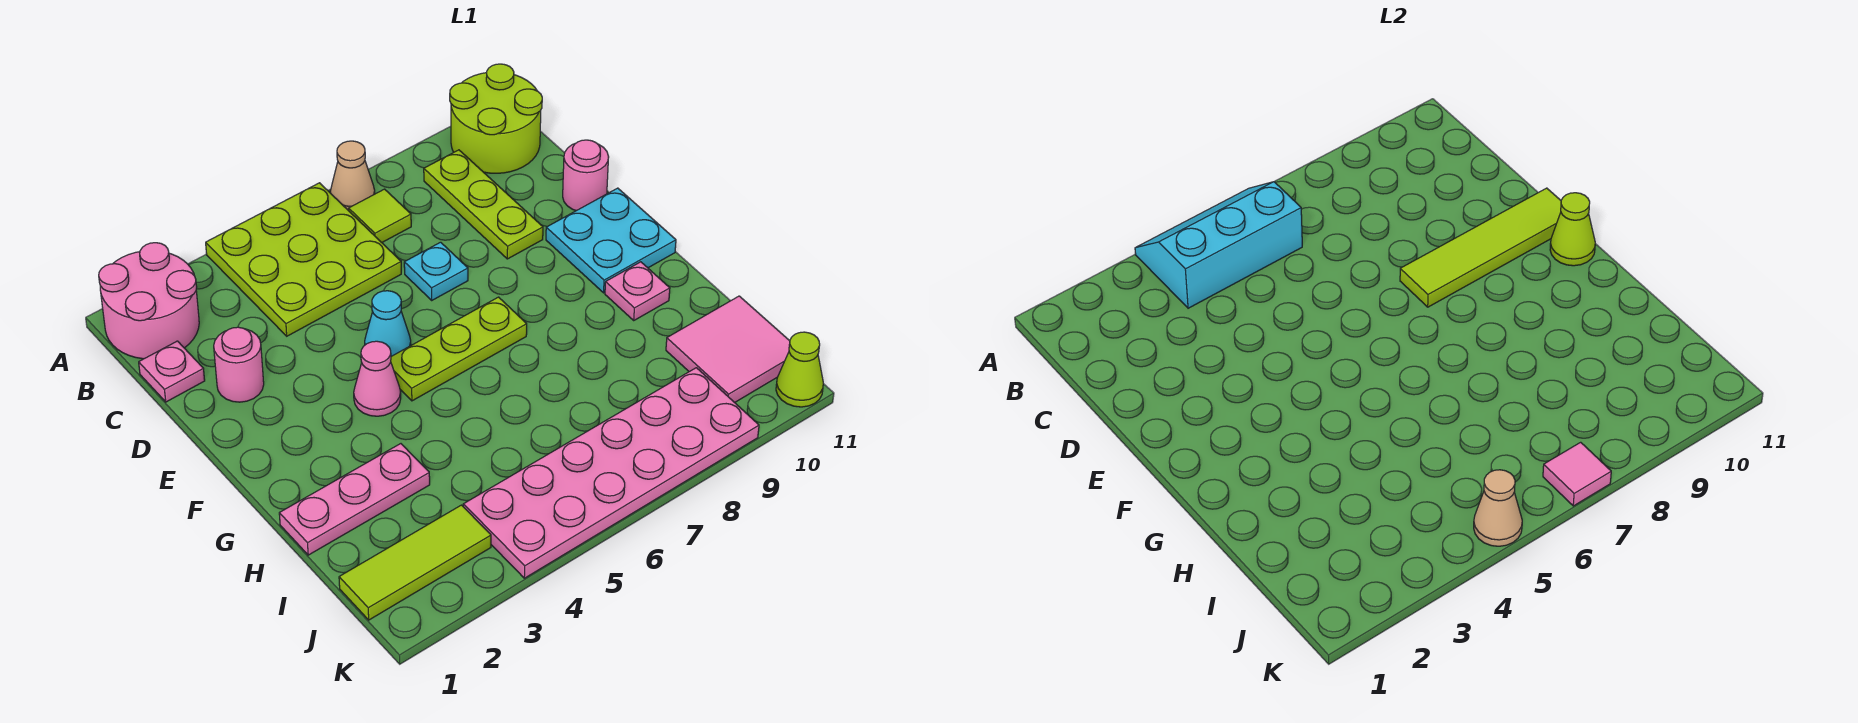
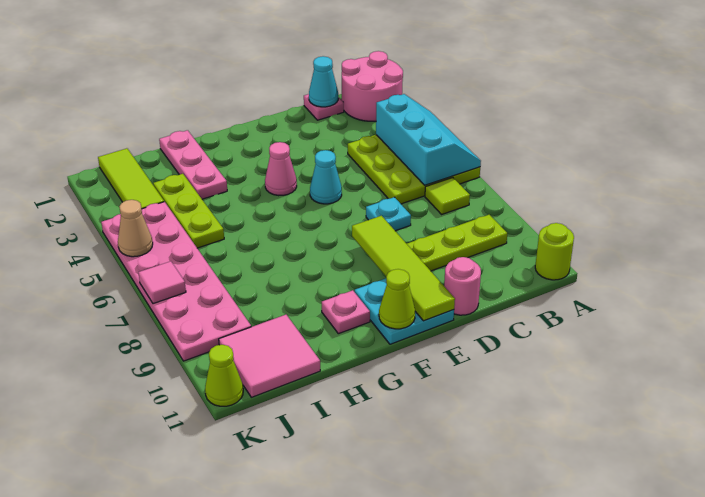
tan cone A7 level 1 -> none
lime round brick A10:B11 level 1 -> lime round brick A11 level 1
none -> cyan cone C1 level 2
pink round brick D2 level 1 -> none
lime plate F5:F7 level 1 -> lime plate I3:I5 level 1

